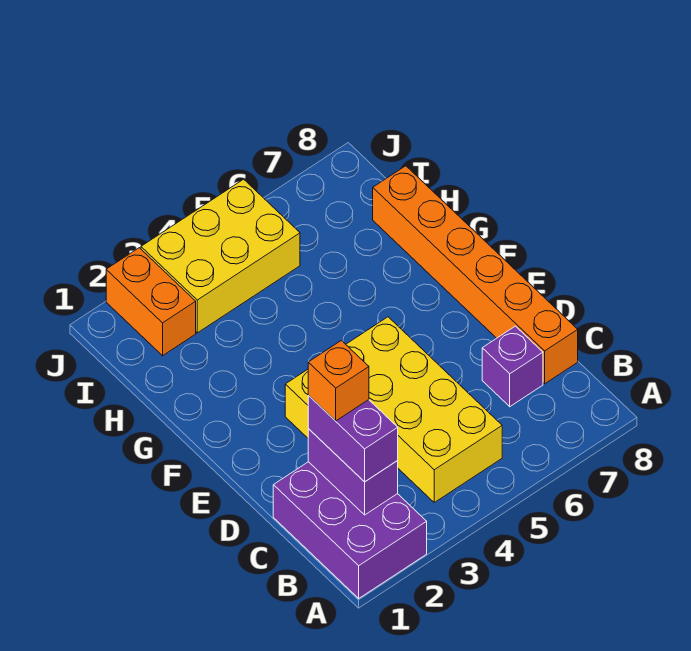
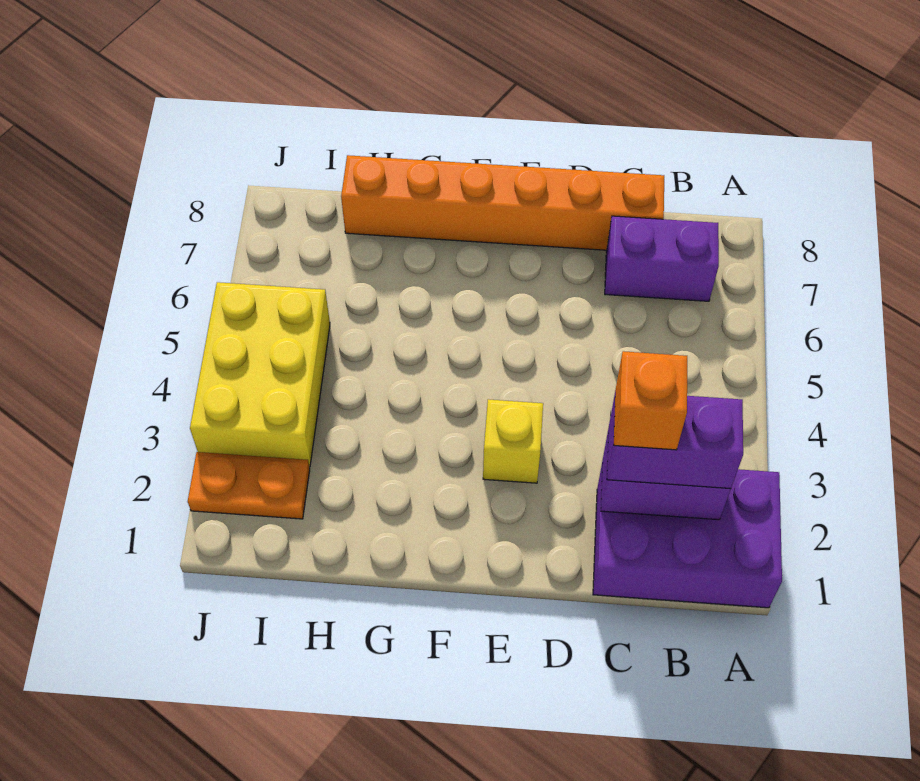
yellow brick B4:E5 level 1 -> none
purple brick C7 level 1 -> purple brick B7:C7 level 1
orange brick I2:J2 level 1 -> orange plate I2:J2 level 1

